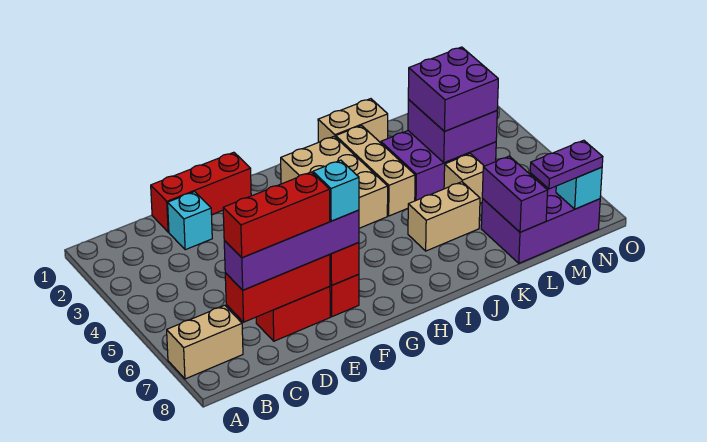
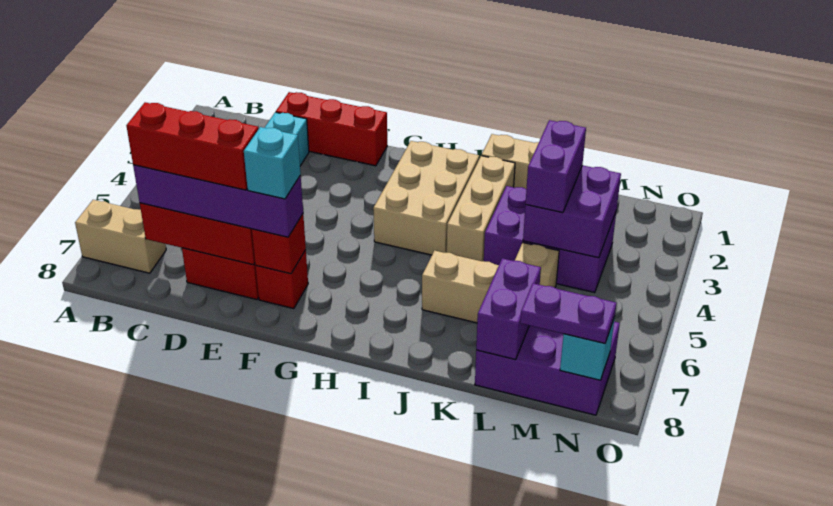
purple brick L3:M4 level 3 -> purple brick L3:L4 level 3

